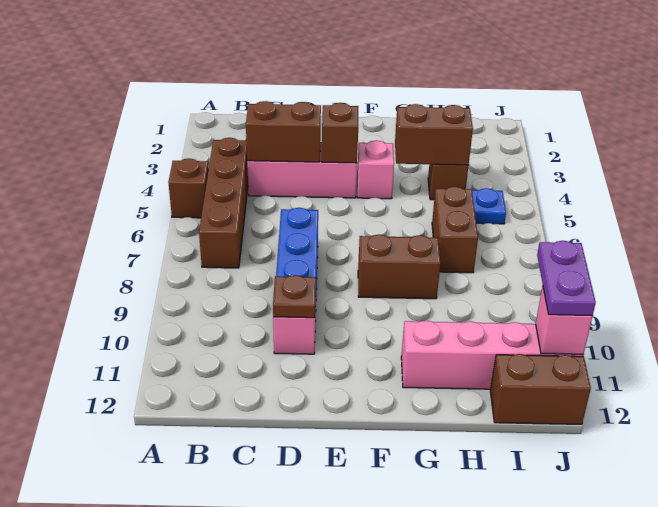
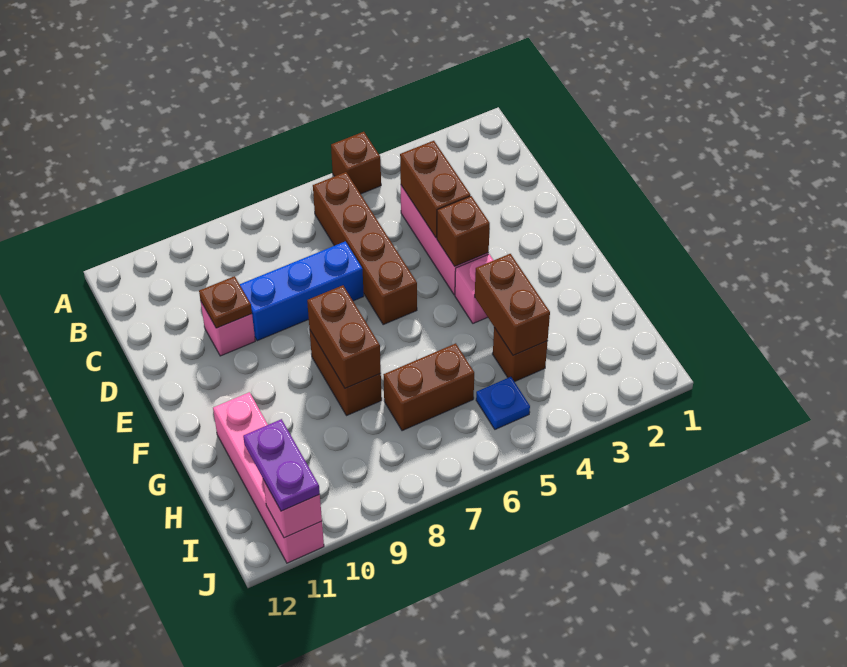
brown brick B4:B7 level 1 -> brown brick B6:E6 level 1
brown brick I12:J12 level 1 -> brown brick F8:G8 level 2
purple plate J10:J11 level 3 -> purple plate I11:J11 level 3

